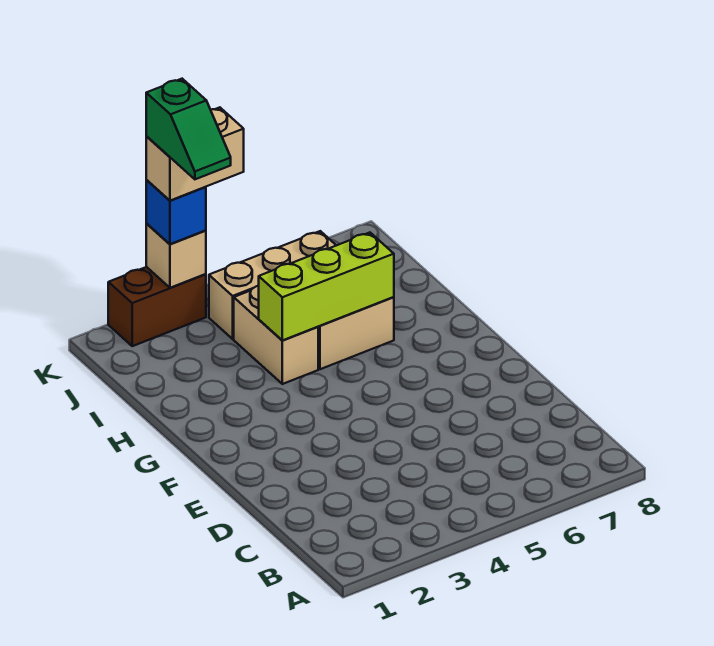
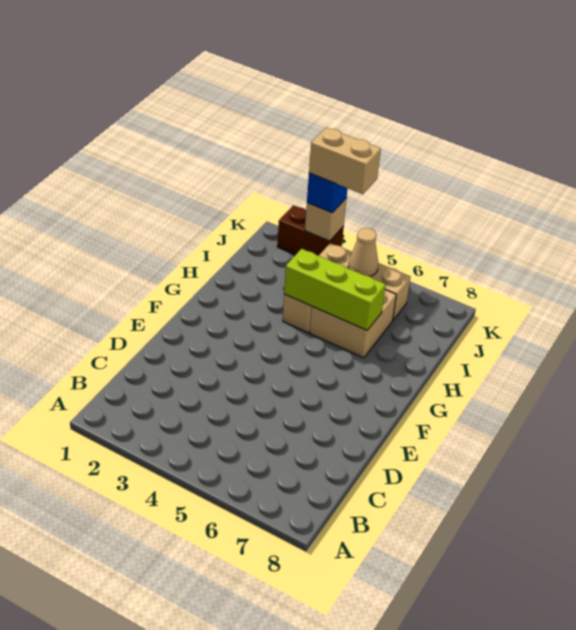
green slope J3:K3 level 5 top K -> none
none -> tan cone J5 level 2

